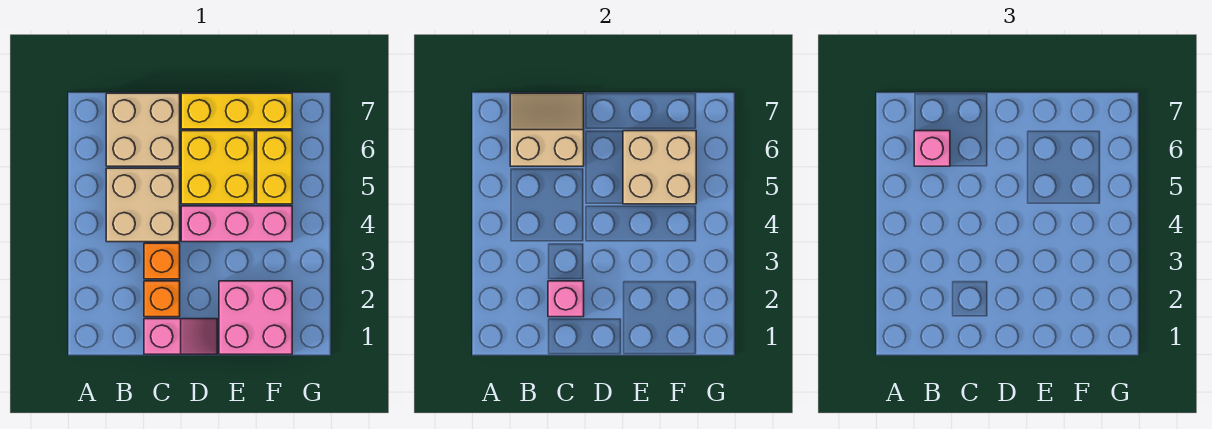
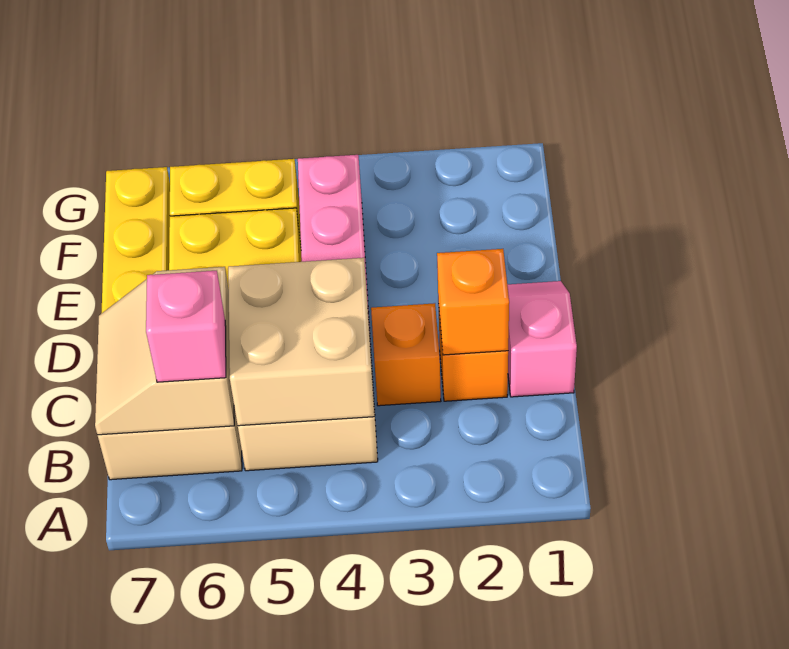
pink brick C2 level 2 -> orange brick C2 level 2
pink brick E1:F2 level 1 -> none
tan brick E5:F6 level 2 -> tan brick B4:C5 level 2

